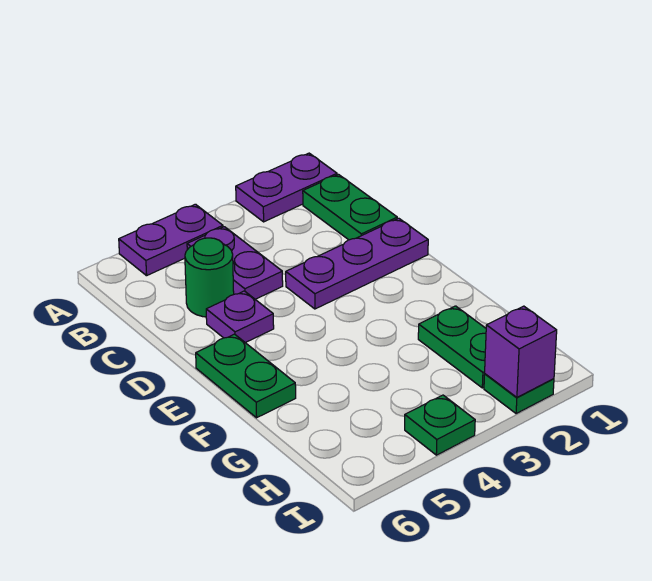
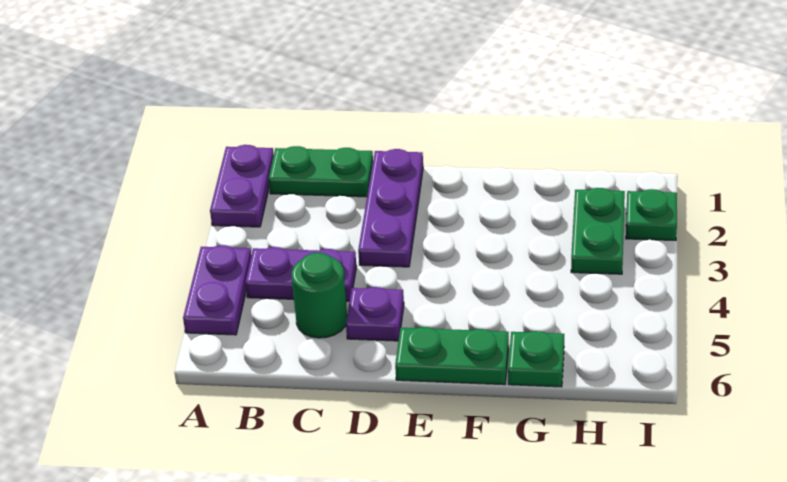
green plate G2:H2 level 1 -> green plate H2:H3 level 1
purple brick I2 level 2 -> none
green plate I4 level 1 -> green plate G6 level 1

